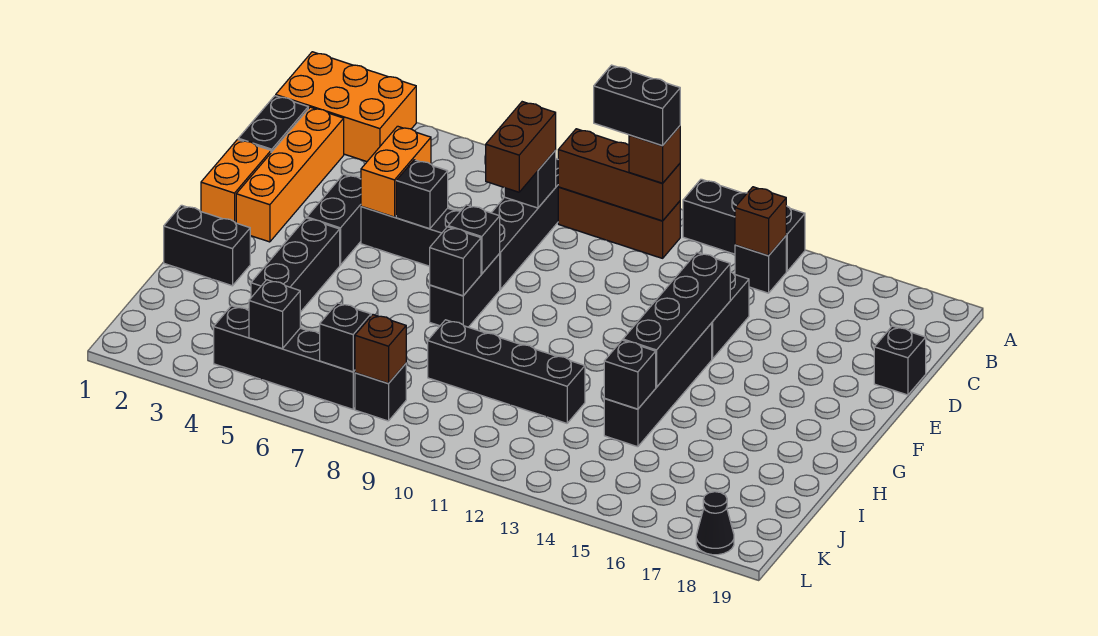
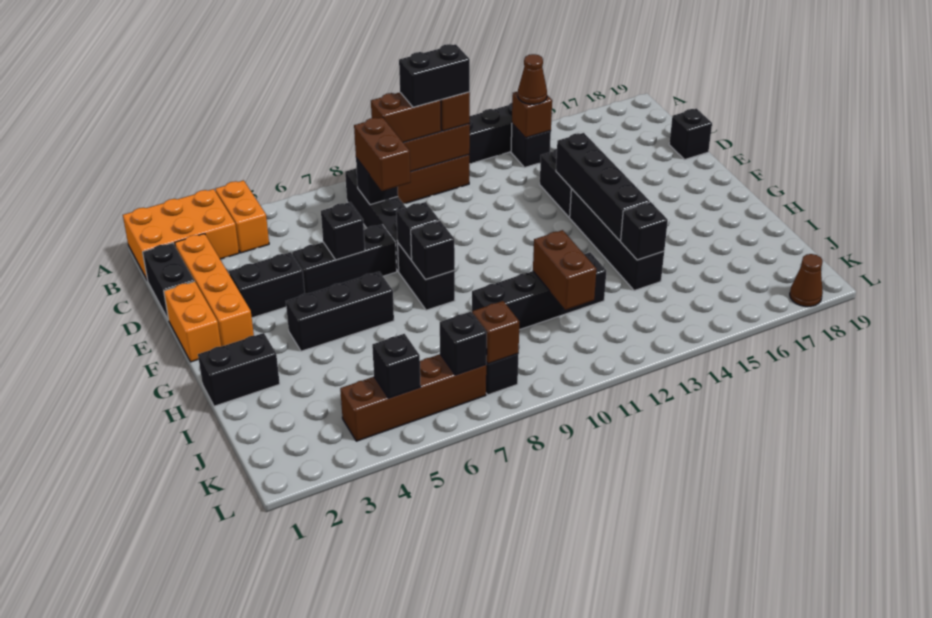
none -> brown brick B9:B10 level 3
none -> brown cone B14 level 3
orange brick D5:E5 level 2 -> orange brick A4:B4 level 1
black brick E4:F4 level 1 -> black brick E3:E4 level 1
black brick G4:I4 level 1 -> black brick G4:G6 level 1
none -> brown brick I11:J11 level 2
black brick K4:K7 level 1 -> brown brick K4:K7 level 1
black cone L18 level 1 -> brown cone L18 level 1

